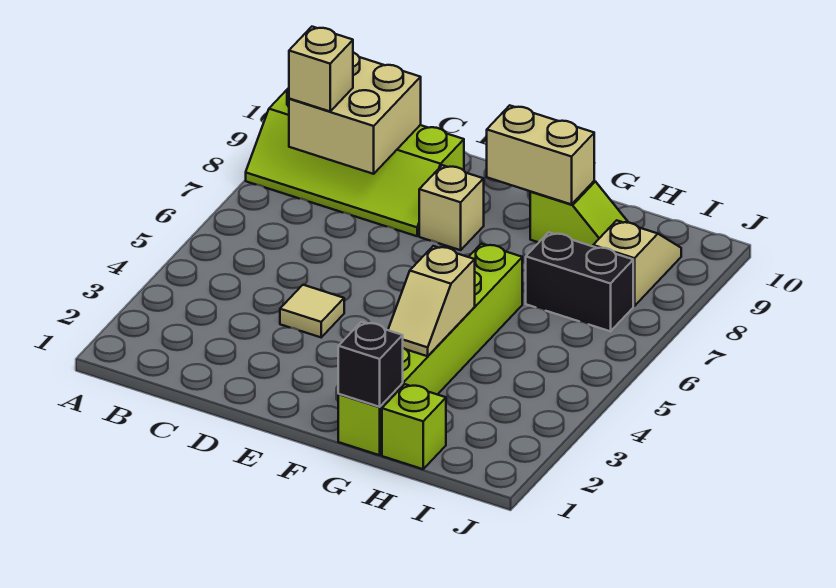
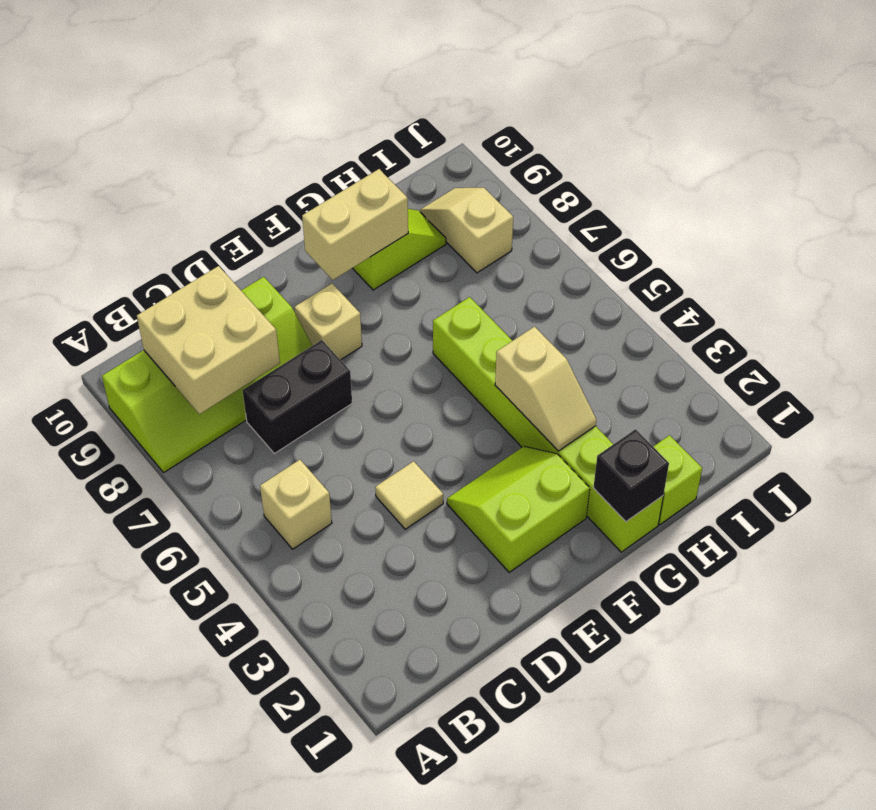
tan brick B8 level 3 -> tan brick B5 level 1
none -> lime slope E2:F3 level 1 top 2
black brick H7:I7 level 1 -> black brick C7:D7 level 1

